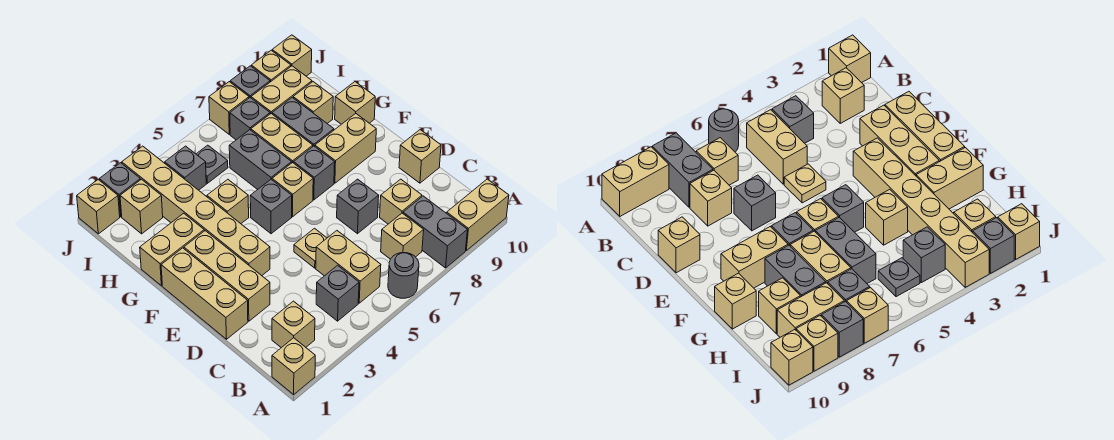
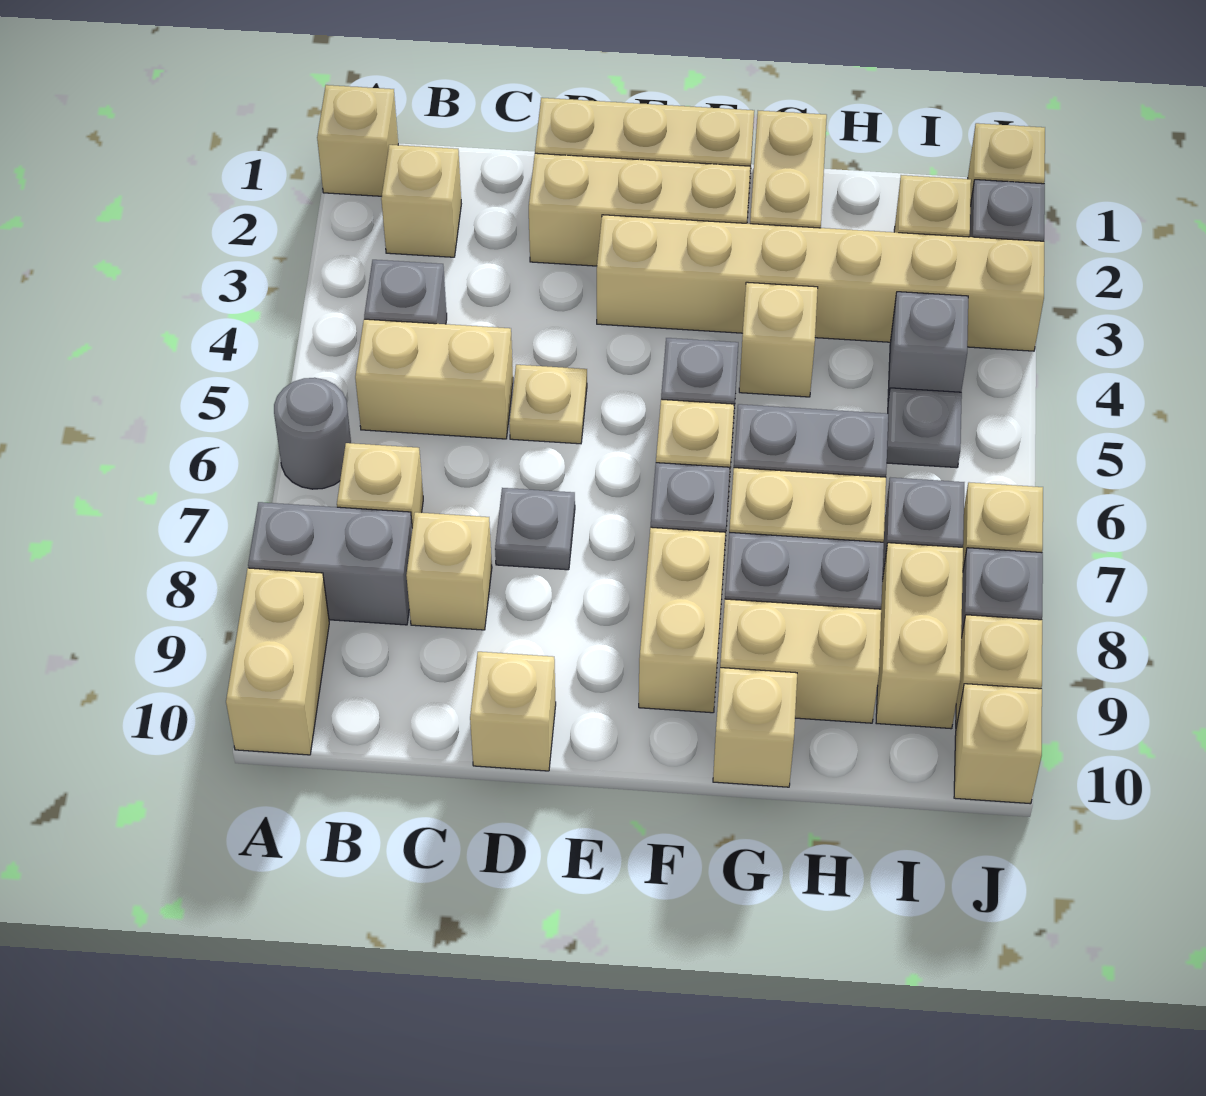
grey brick D7 level 1 -> grey plate D7 level 1
tan brick H9 level 1 -> tan brick G9:H9 level 1

